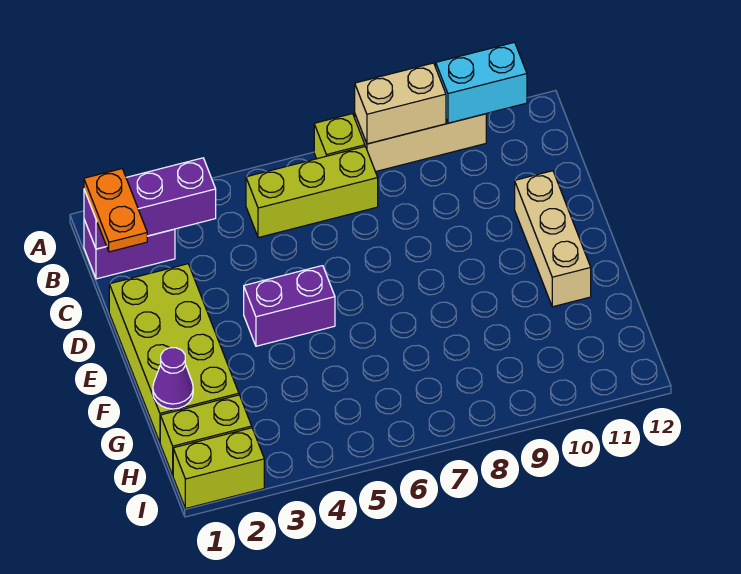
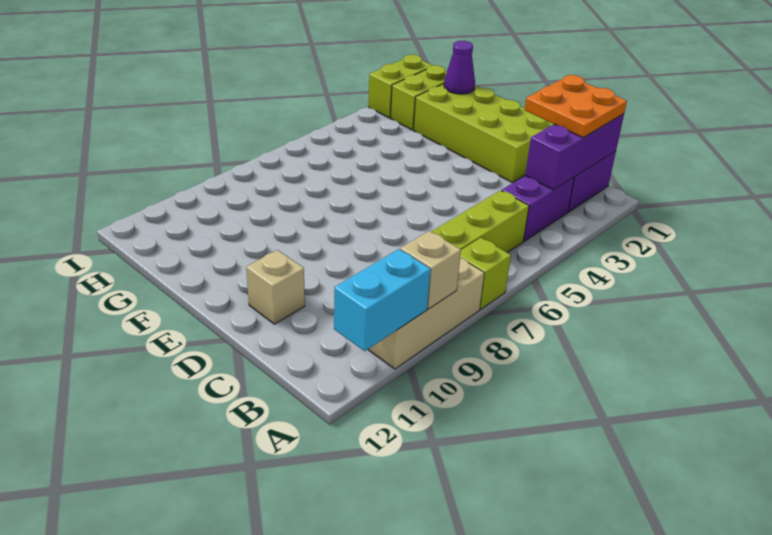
tan brick A8:A9 level 2 -> tan brick A9 level 2
orange plate B1:C1 level 3 -> orange plate B1:C2 level 3
tan brick D11:F11 level 1 -> tan brick D11 level 1
purple brick E4:E5 level 1 -> purple brick B3:B4 level 1

